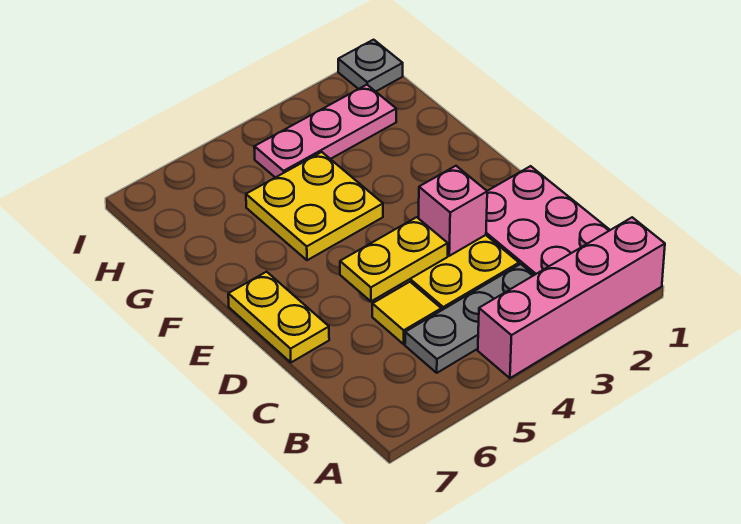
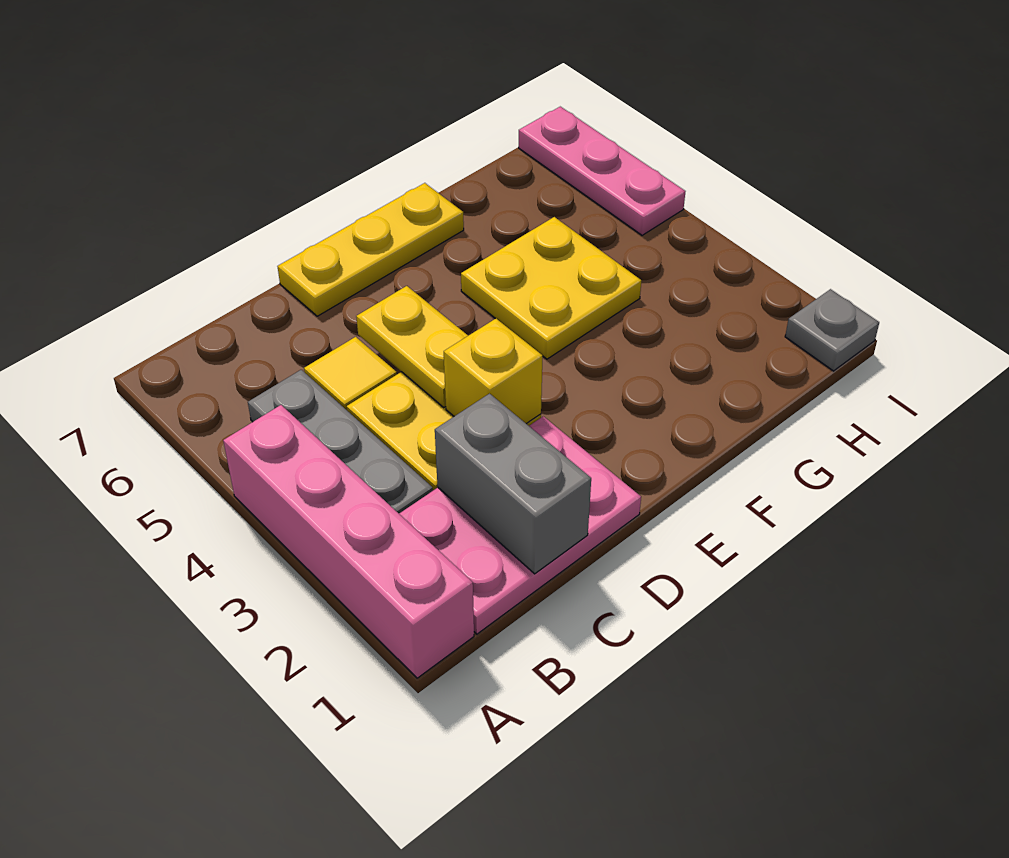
none -> grey brick C1:C2 level 2
pink brick D3 level 2 -> yellow brick D3 level 2
yellow plate D7:E7 level 1 -> yellow plate D7:F7 level 1
pink plate H2:H4 level 1 -> pink plate I5:I7 level 1

